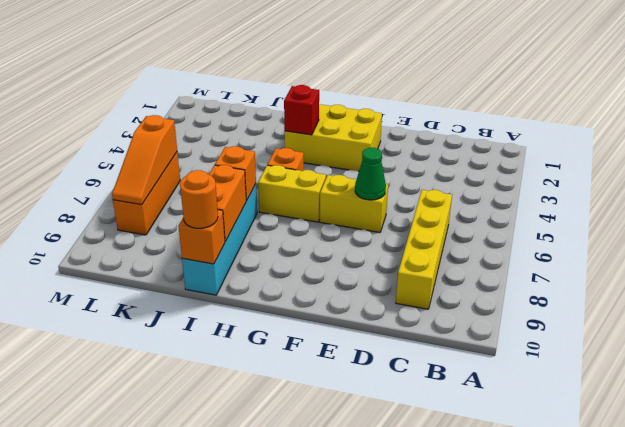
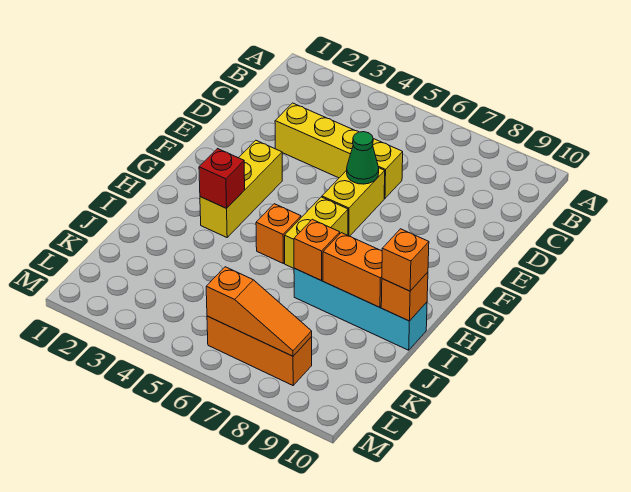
yellow brick C6:C9 level 1 -> yellow brick D3:D6 level 1
yellow brick F2:H3 level 1 -> yellow brick F3:H3 level 1
orange round brick I10 level 3 -> orange brick I10 level 3

